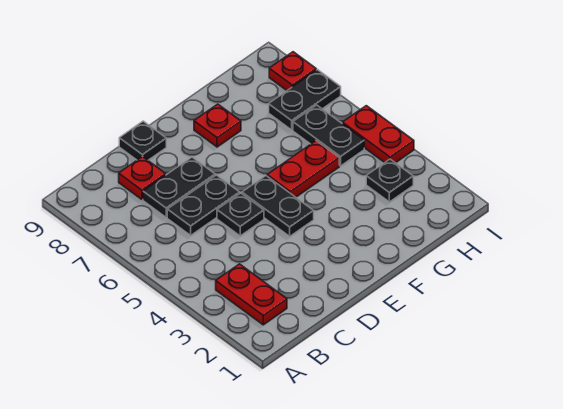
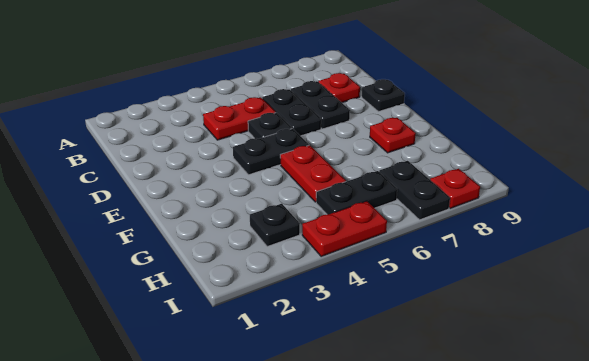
red plate B2:B3 level 1 -> red plate C4:C5 level 1

